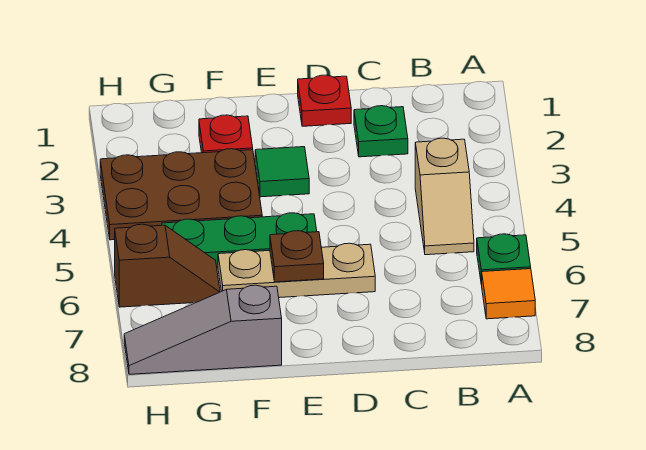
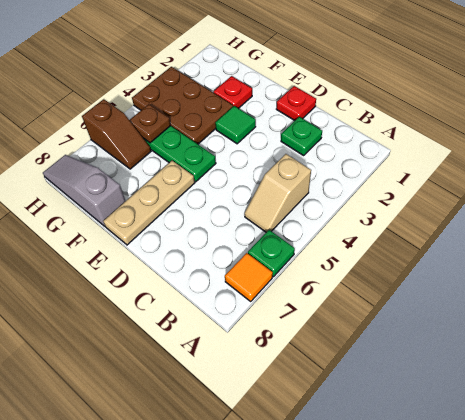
tan plate D6:F6 level 1 -> tan plate E6:E8 level 1
brown plate E6 level 2 -> brown plate G5 level 2

